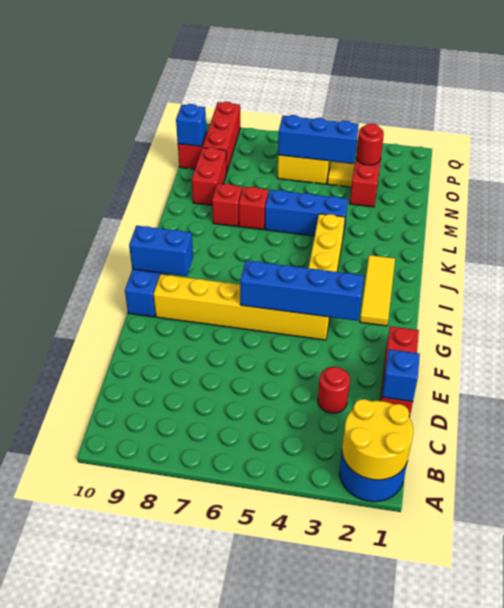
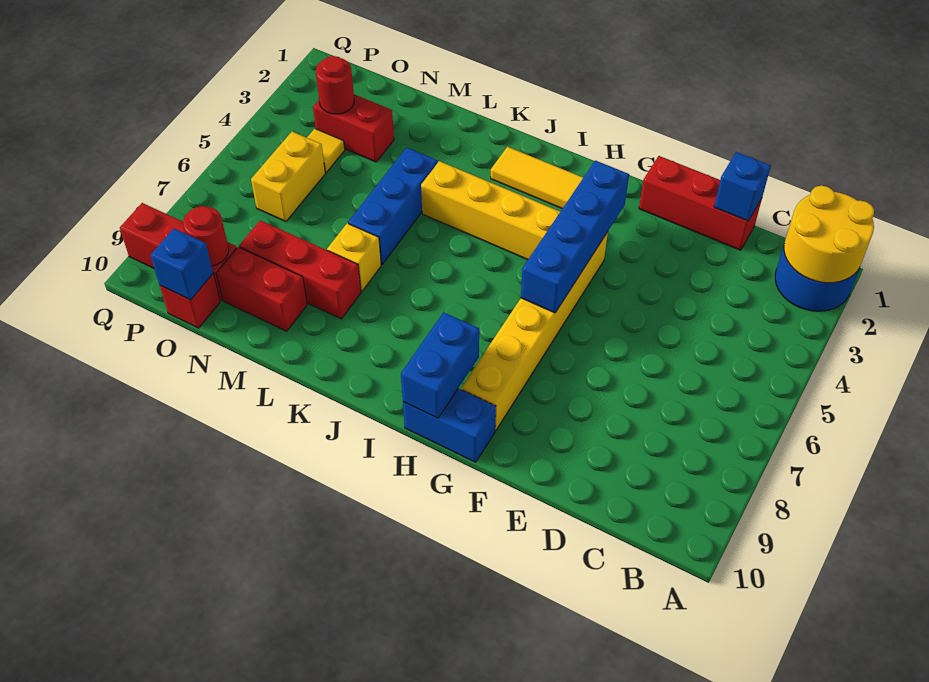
red round brick D3 level 1 -> red round brick O9 level 2
red brick L7 level 1 -> yellow brick L7 level 1
red brick L8 level 1 -> red brick L8:N8 level 1
blue brick O4:O6 level 2 -> none

